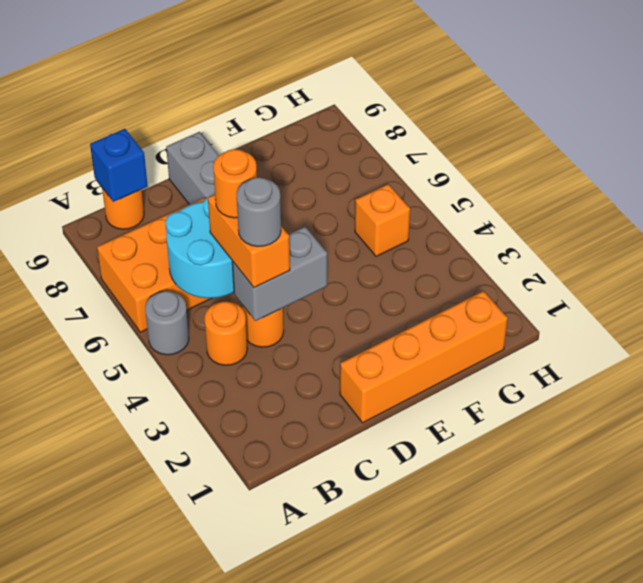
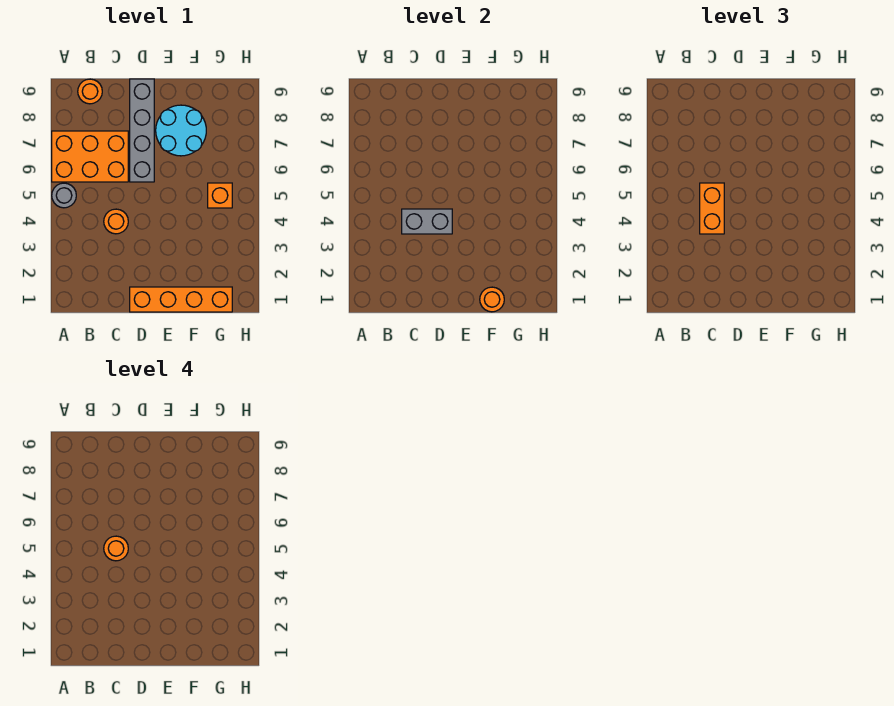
orange round brick B4 level 1 -> orange round brick F1 level 2
cyan round brick B5:C6 level 2 -> cyan round brick E7:F8 level 1
blue brick B9 level 2 -> none
grey round brick C4 level 4 -> none

